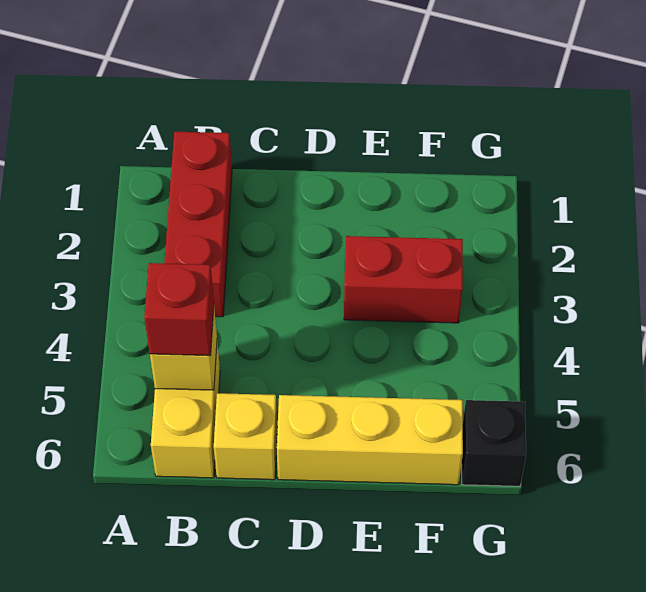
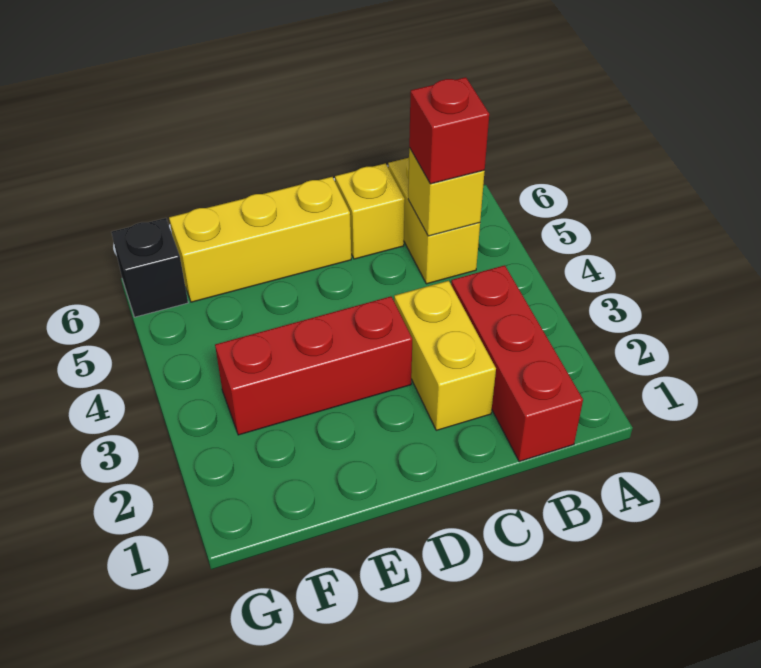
none -> yellow brick C2:C3 level 1
red brick E3:F3 level 1 -> red brick D3:F3 level 1

